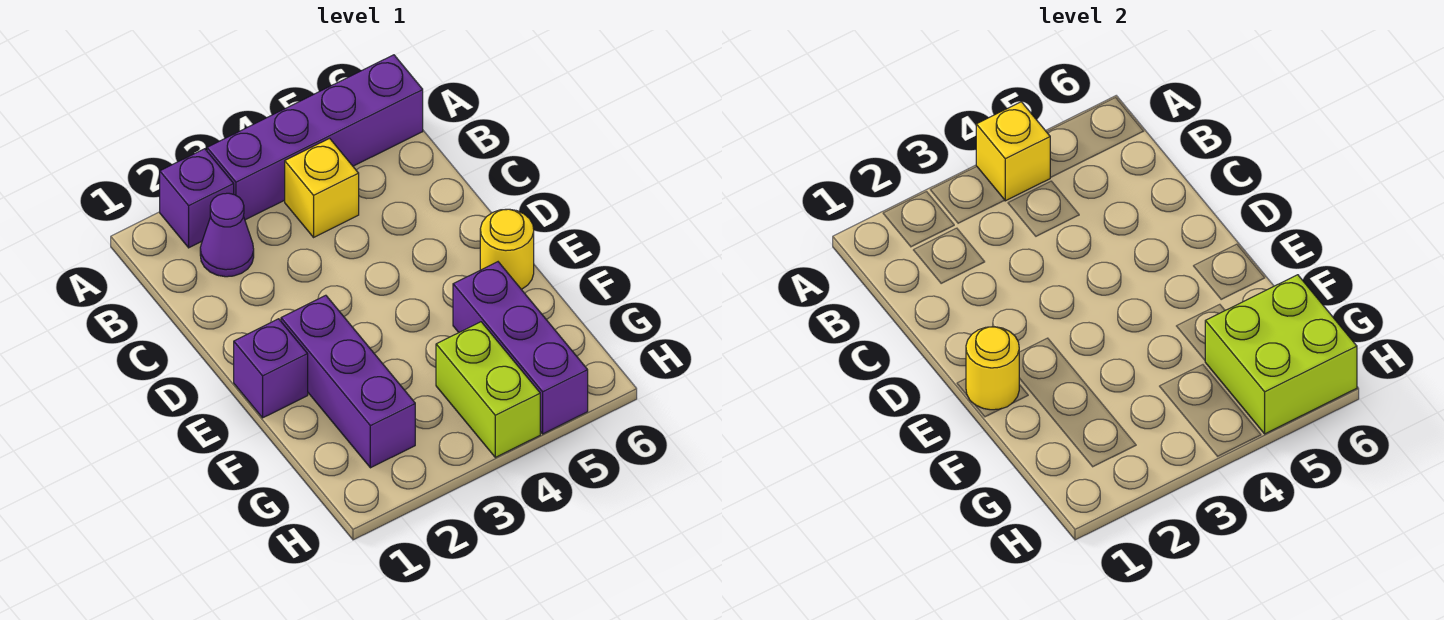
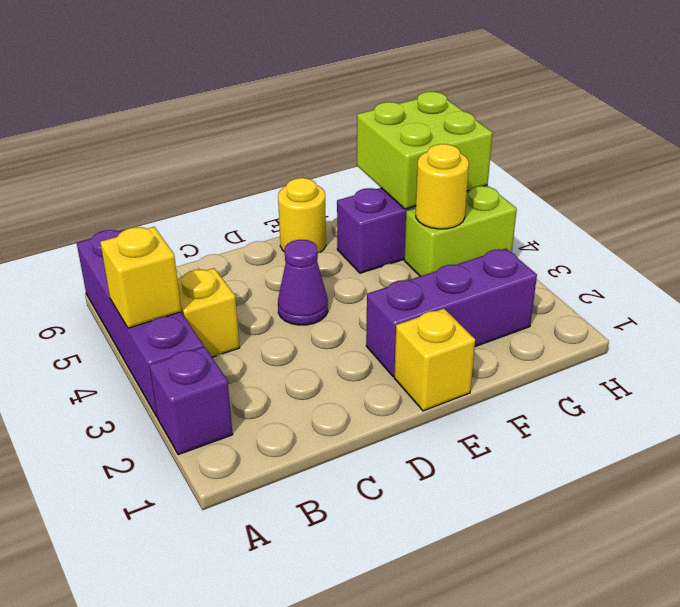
purple cone B2 level 1 -> purple cone D4 level 1
purple brick E1 level 1 -> yellow brick E1 level 1
yellow round brick E1 level 2 -> yellow round brick G4 level 2

